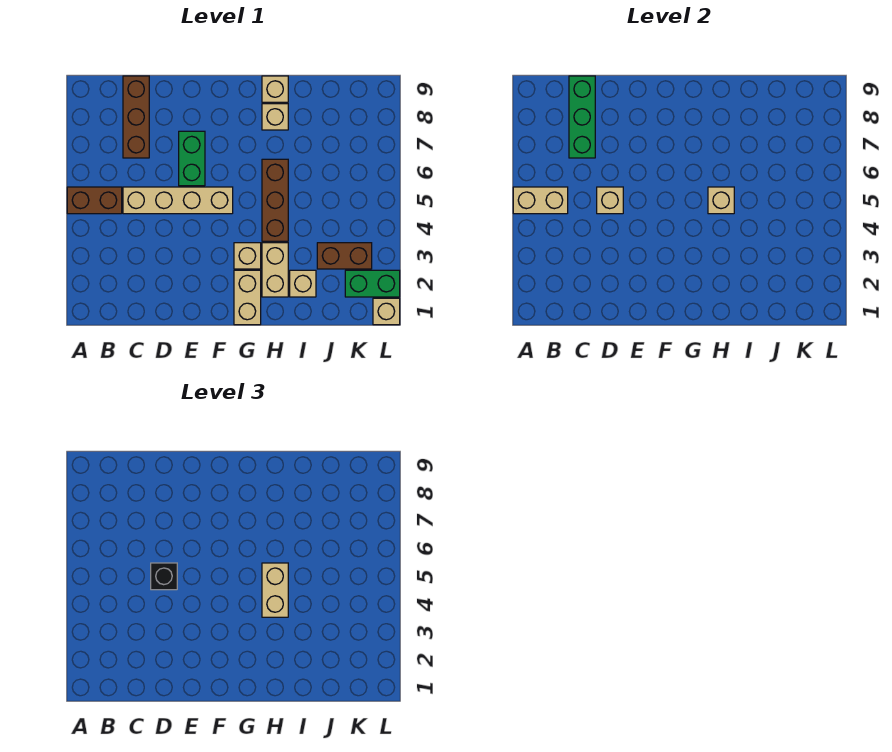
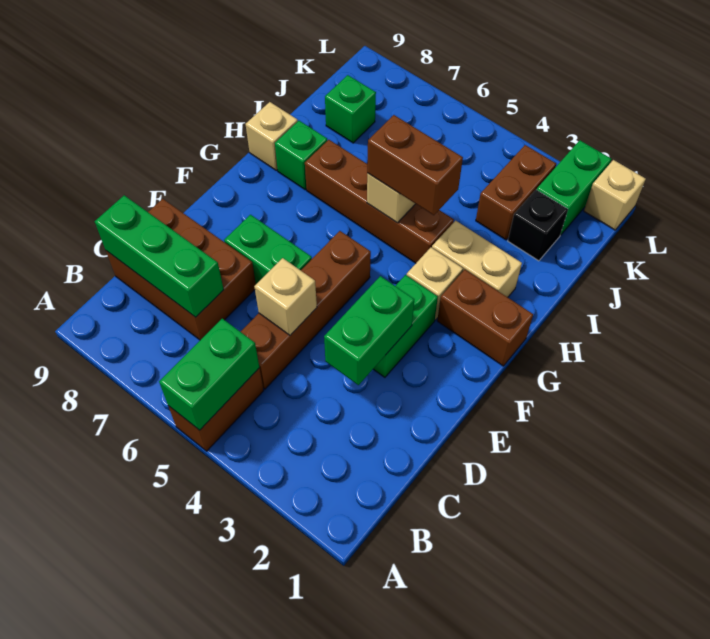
tan brick A5:B5 level 2 -> green brick A5:B5 level 2
tan brick C5:F5 level 1 -> brown brick C5:F5 level 1
brown brick C7:C9 level 1 -> brown brick C7:D9 level 1
none -> green brick D3:E3 level 2
black brick D5 level 3 -> black brick J2 level 1
none -> green brick E3:F3 level 1
tan brick G1:G2 level 1 -> brown brick G1:G2 level 1
brown brick H4:H6 level 1 -> brown brick H4:H7 level 1
tan brick H4:H5 level 3 -> brown brick H4:H5 level 3
tan brick H8 level 1 -> green brick H8 level 1
tan brick I2 level 1 -> none
none -> green brick J8 level 1

